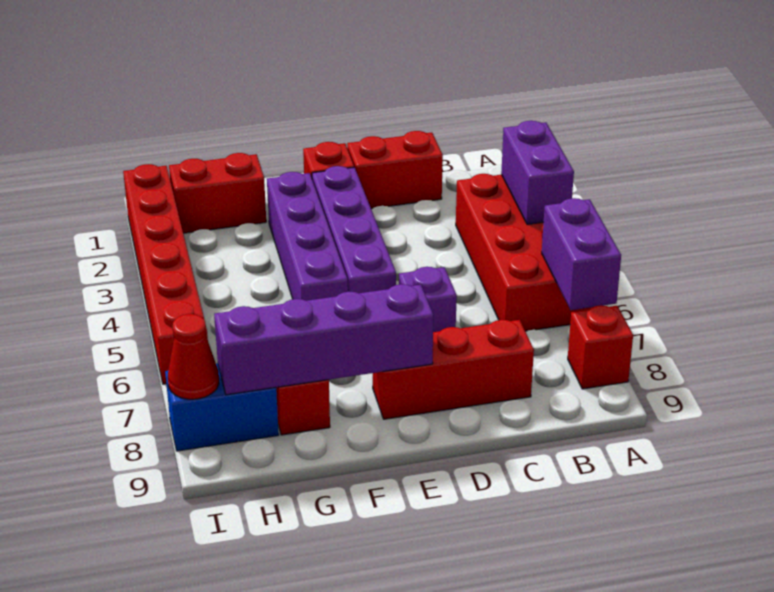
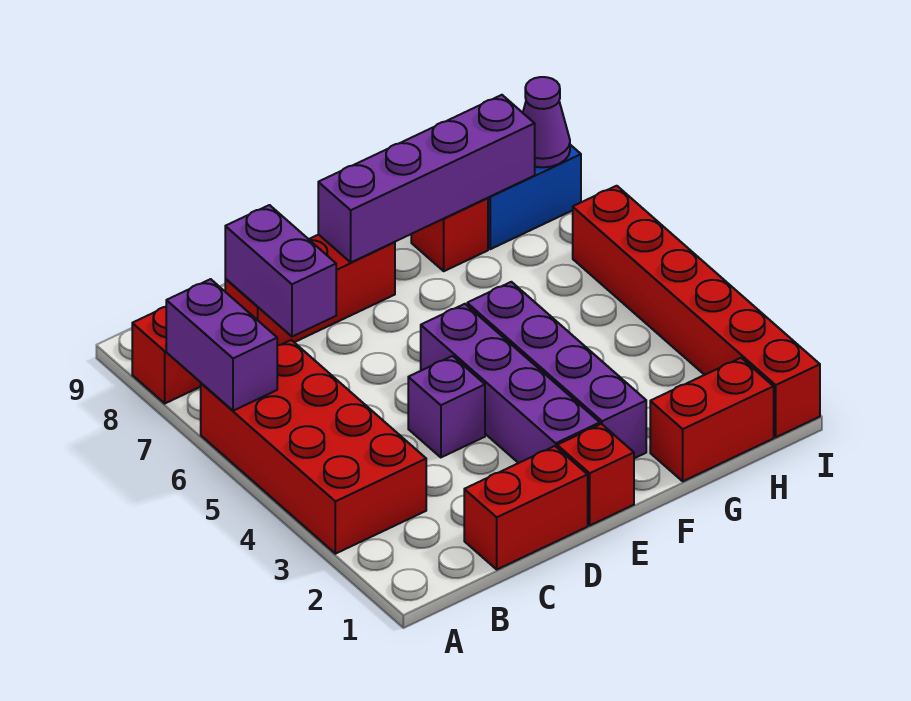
purple brick A3:A4 level 2 -> purple brick C7:C8 level 2
purple brick D6 level 1 -> purple brick D4 level 1
red cone I8 level 2 -> purple cone I8 level 2

